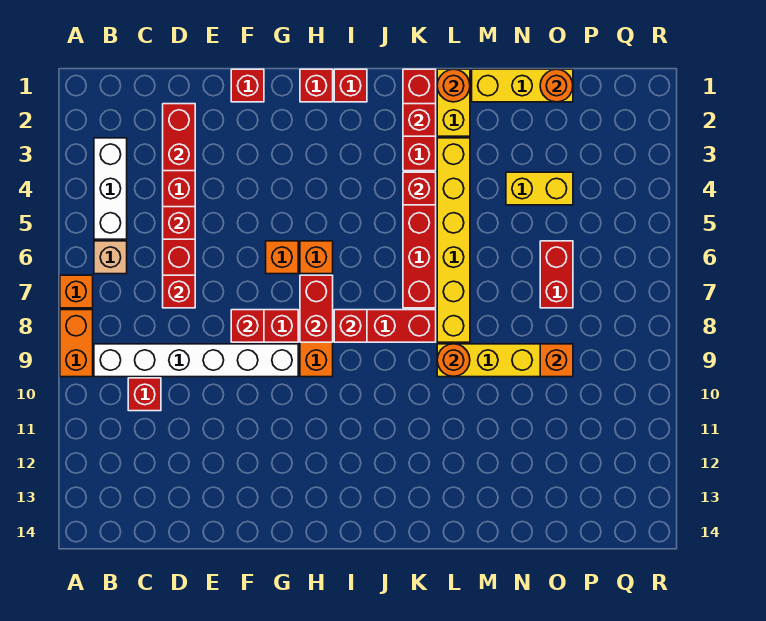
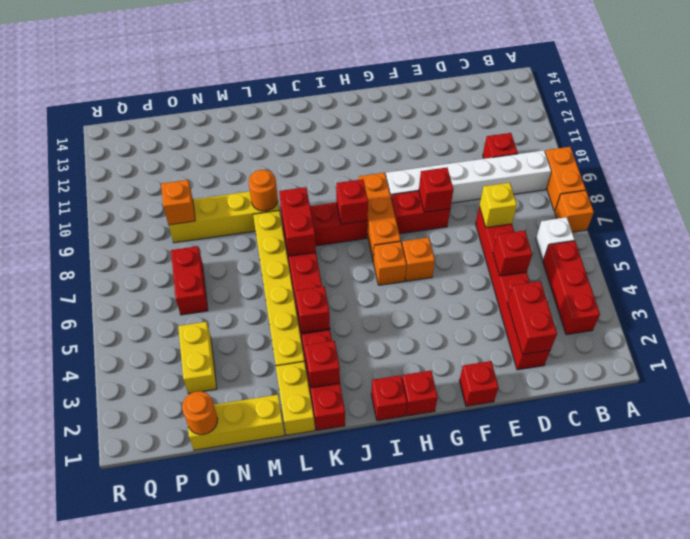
white brick B3:B5 level 1 -> red brick B3:B5 level 1
tan brick B6 level 1 -> white brick B6 level 1
red brick D7 level 2 -> yellow brick D7 level 2
red brick H7:H8 level 2 -> red brick K7:K8 level 2
orange round brick L1 level 2 -> none
yellow brick N4:O4 level 1 -> yellow brick O3:O4 level 1

